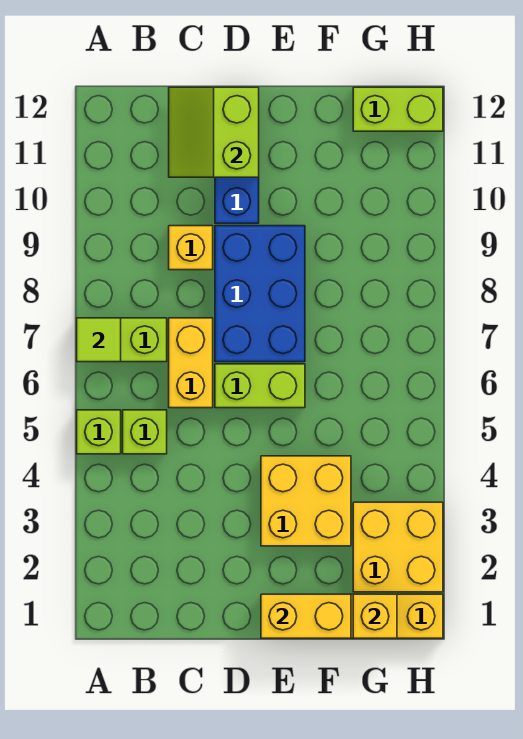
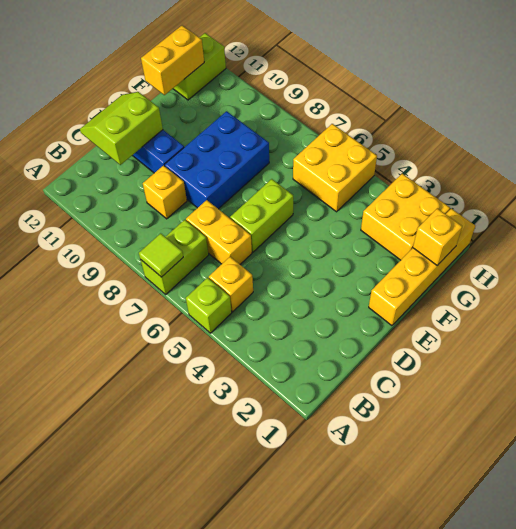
lime brick B5 level 1 -> yellow brick B5 level 1
lime slope C11:D12 level 2 top D -> lime slope C11:D12 level 2 top 11
blue brick D7:E9 level 1 -> blue brick D8:F9 level 1
yellow brick E1:F1 level 2 -> yellow brick F12:G12 level 2
yellow brick E3:F4 level 1 -> yellow brick G5:H6 level 1

